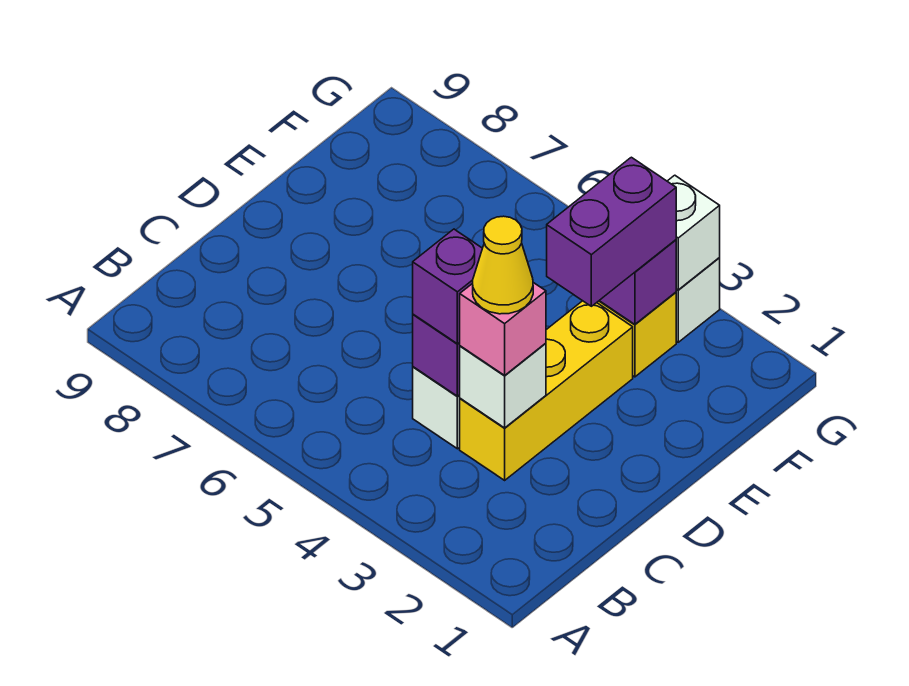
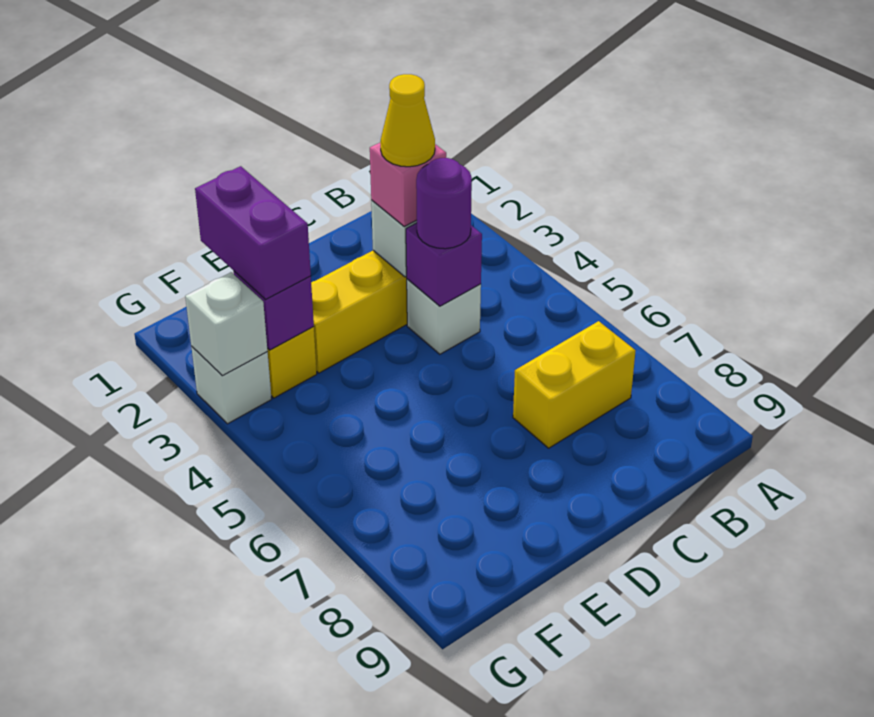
none -> yellow brick B7:C7 level 1
purple brick C4 level 3 -> purple round brick C4 level 3
purple brick E3:F3 level 3 -> purple brick F2:F3 level 3

